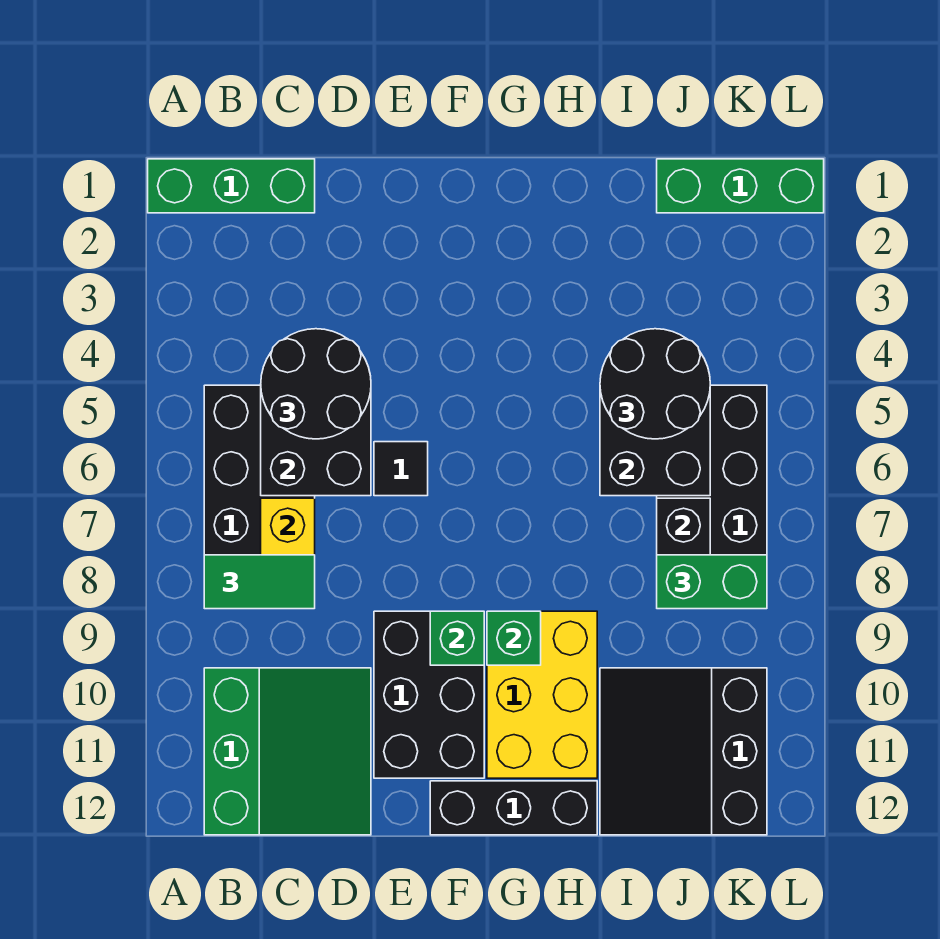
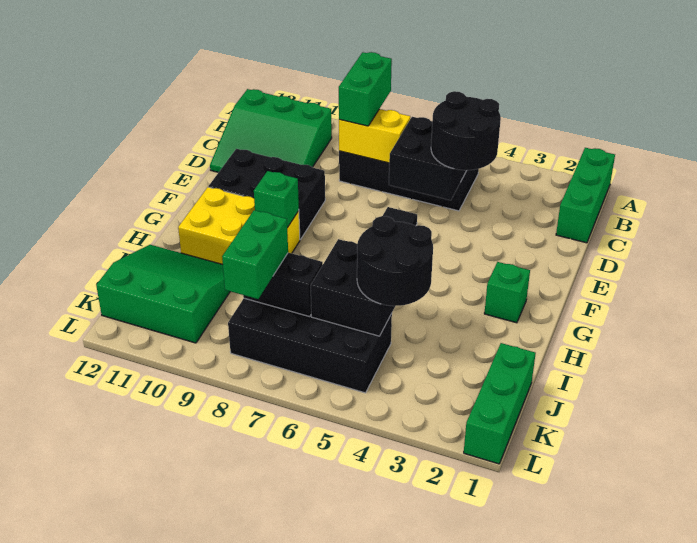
green tile B8:C8 level 3 -> green brick B8:C8 level 3
green brick F9 level 2 -> green brick G2 level 1
black brick F12:H12 level 1 -> none
black slope I10:K12 level 1 top K -> green slope I10:K12 level 1 top K

